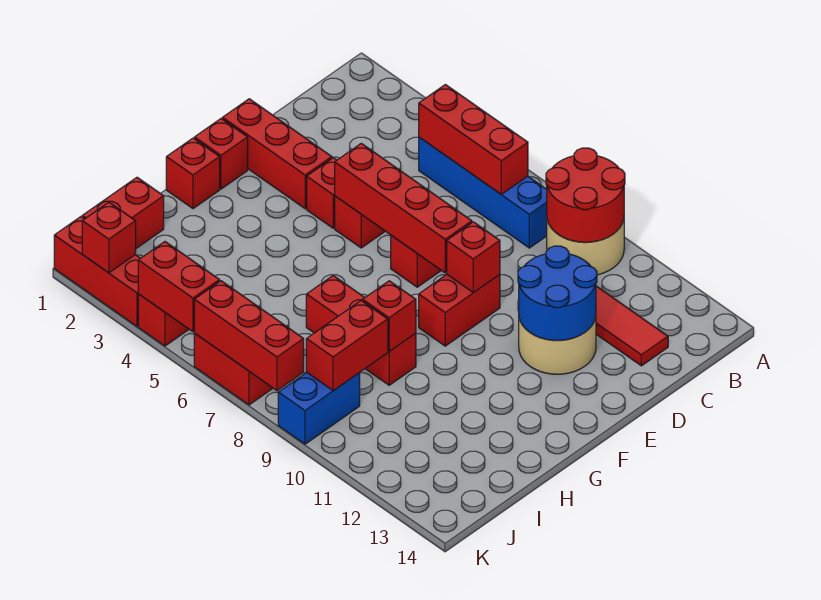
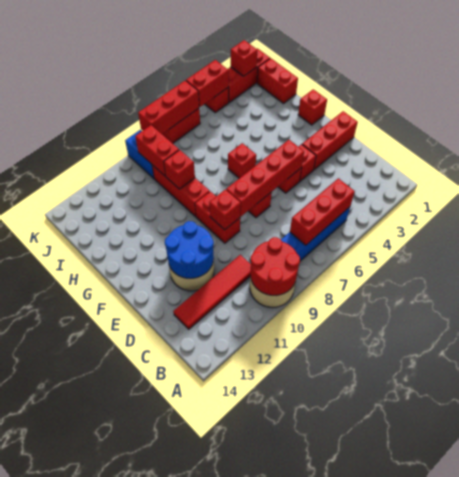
red brick F1 level 1 -> red brick G6 level 1
red brick H7:H9 level 1 -> red brick G9:I9 level 1

